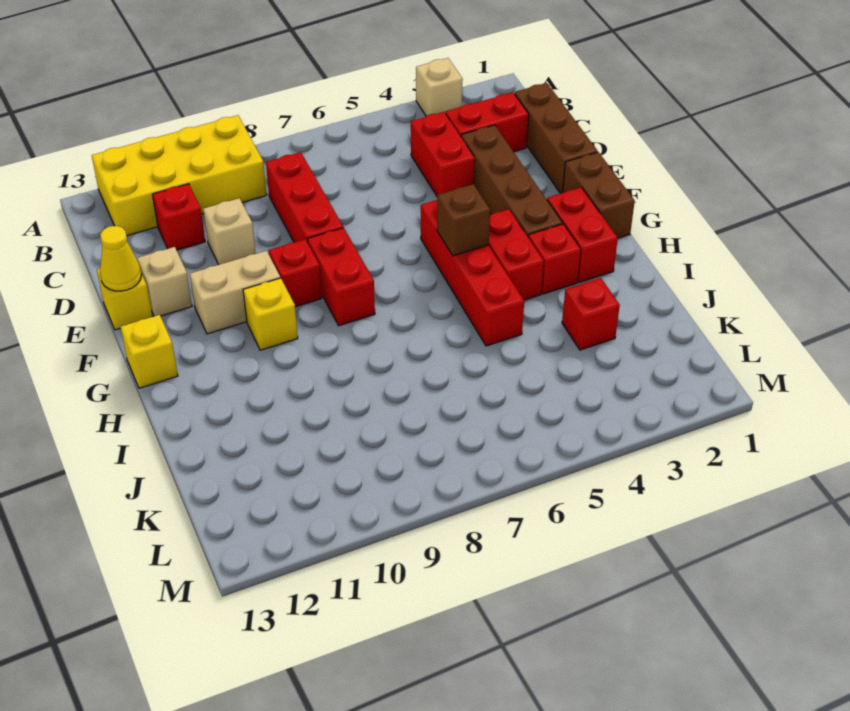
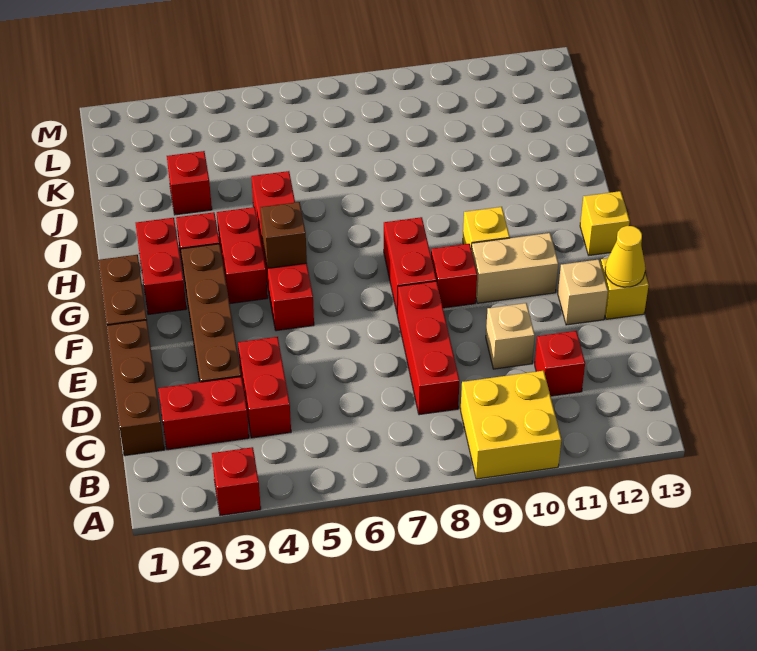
tan brick A3 level 1 -> red brick A3 level 1
yellow brick A9:B12 level 1 -> yellow brick A9:B10 level 1

